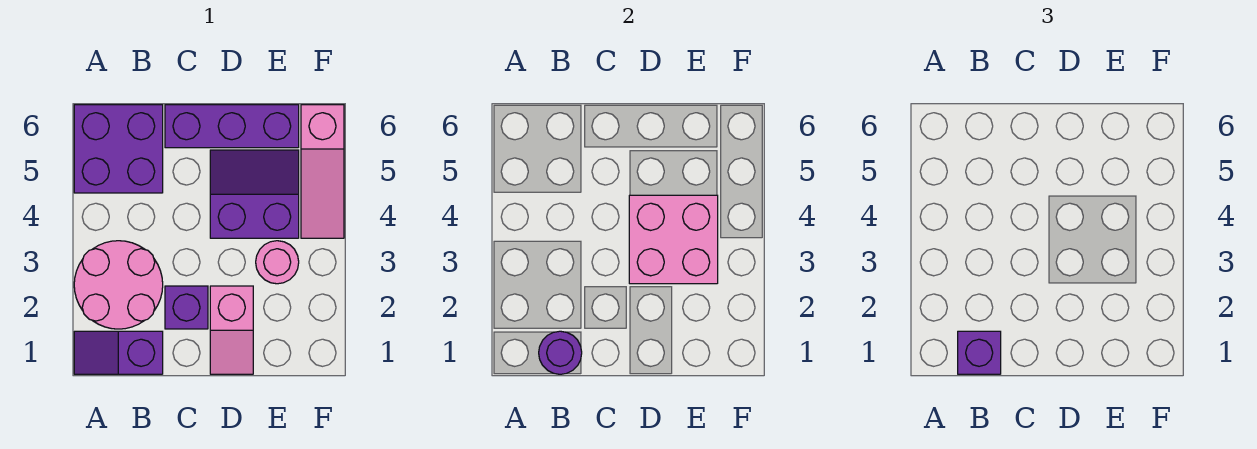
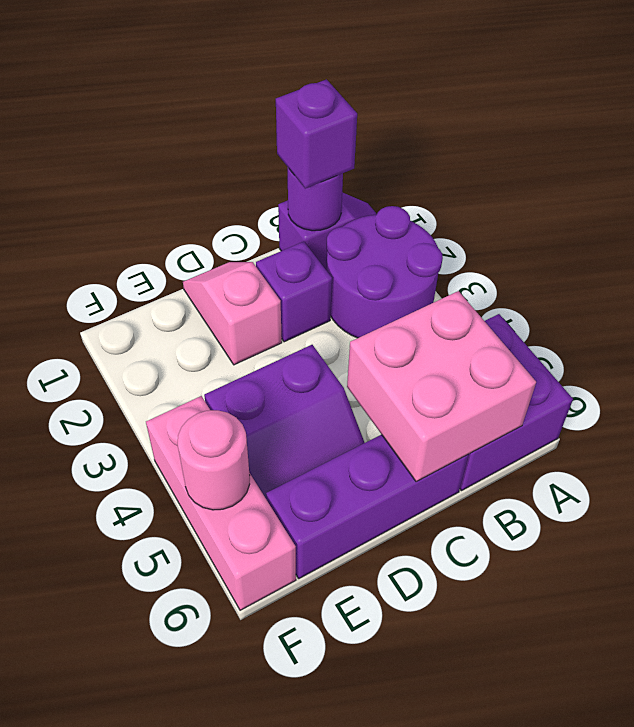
pink round brick A2:B3 level 1 -> purple round brick A2:B3 level 1
pink brick D3:E4 level 2 -> pink brick B5:C6 level 2
pink round brick E3 level 1 -> pink round brick F5 level 2
pink slope F4:F6 level 1 top 6 -> pink brick F4:F6 level 1

